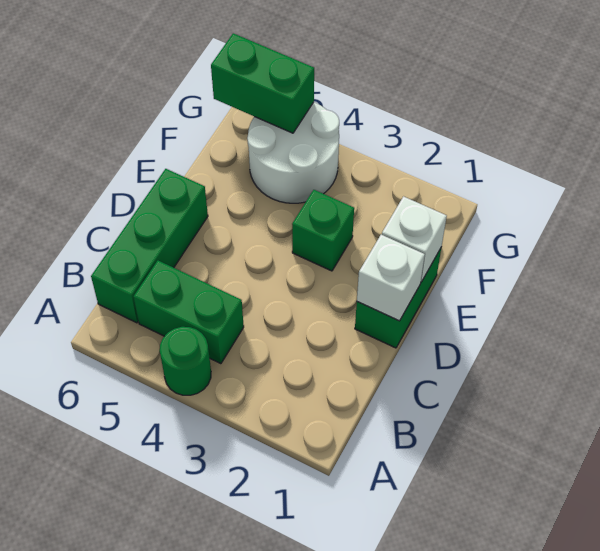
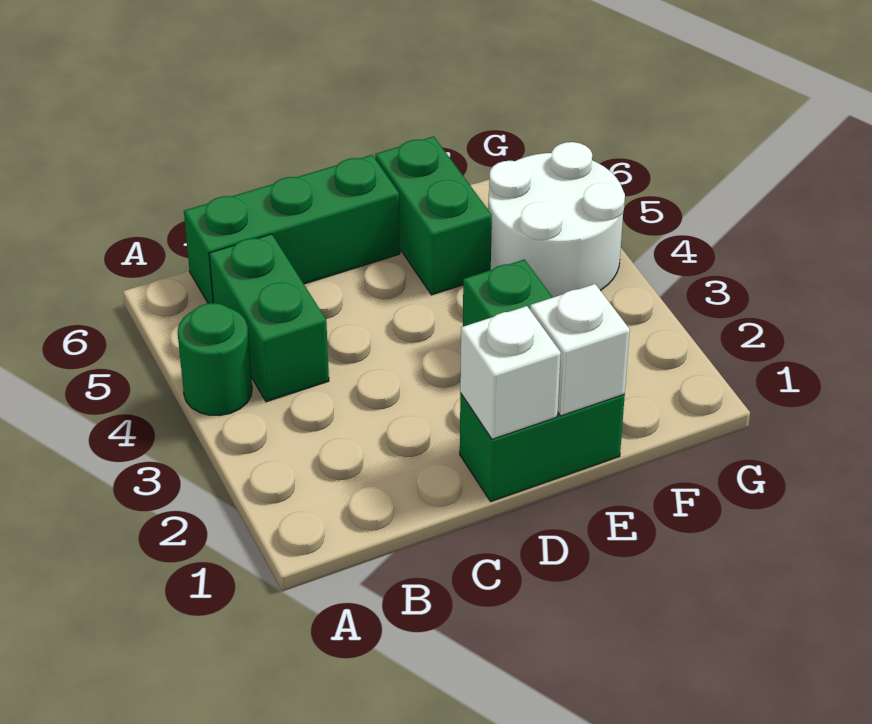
green brick G5:G6 level 2 -> green brick E5:E6 level 1

